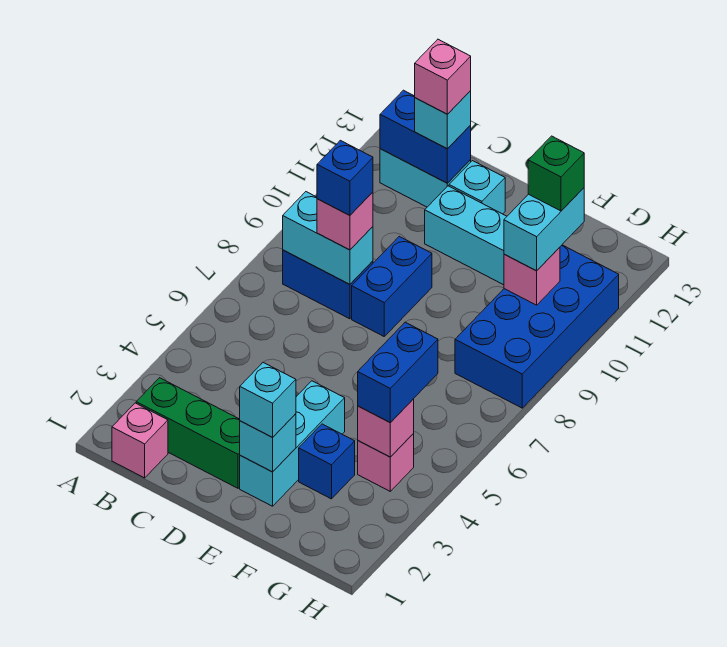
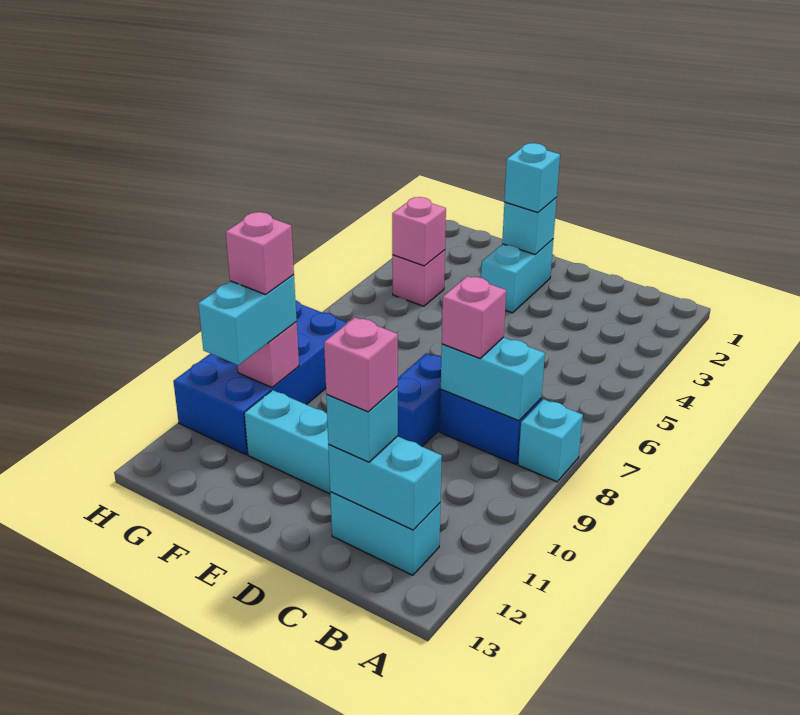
pink brick B1 level 1 -> pink brick G10 level 4
green brick B2:D2 level 1 -> none
blue brick B12:C12 level 2 -> cyan brick B12:C12 level 2
blue brick C8 level 4 -> none
cyan brick D12 level 1 -> cyan brick A8 level 1
cyan brick E2:E4 level 1 -> cyan brick E2:E3 level 1
blue brick F3 level 1 -> none
blue brick G4:G5 level 3 -> none
green brick G11 level 4 -> none

